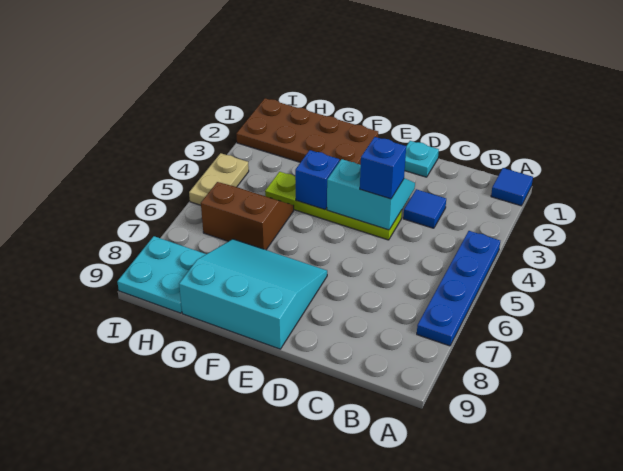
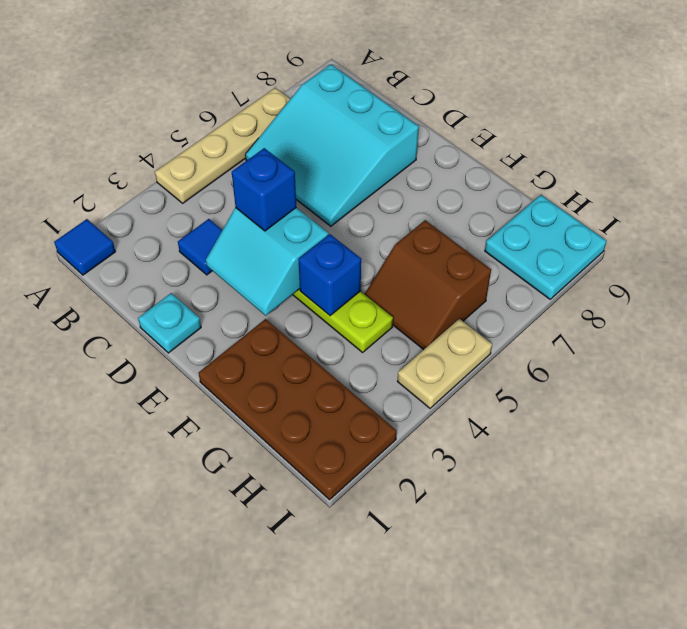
blue plate A4:A7 level 1 -> tan plate A4:A7 level 1
cyan slope E7:G9 level 1 top 9 -> cyan slope B6:D8 level 1 top 8

